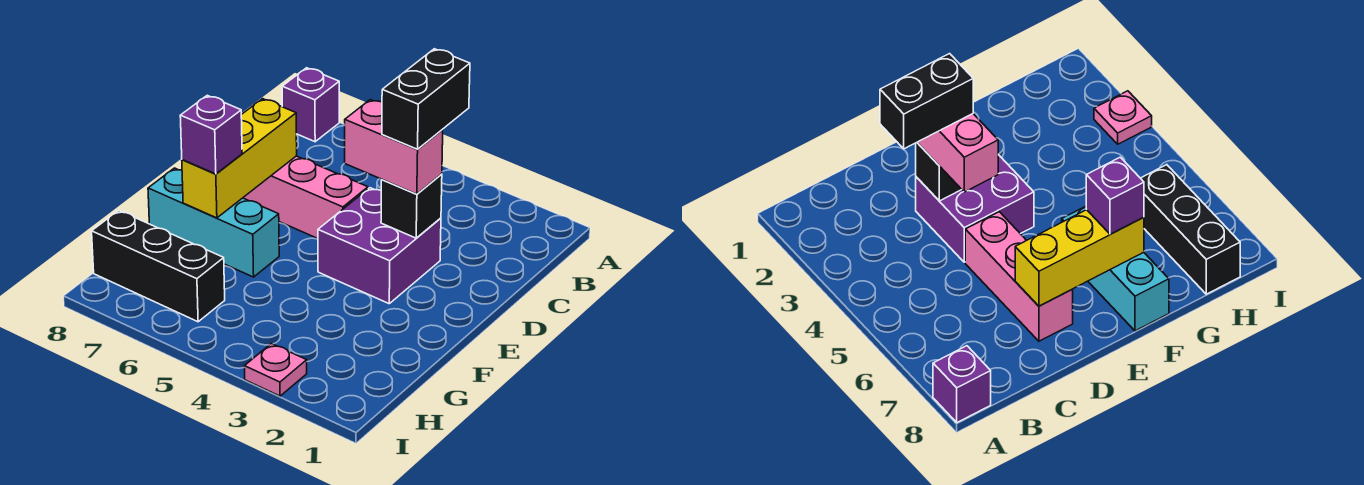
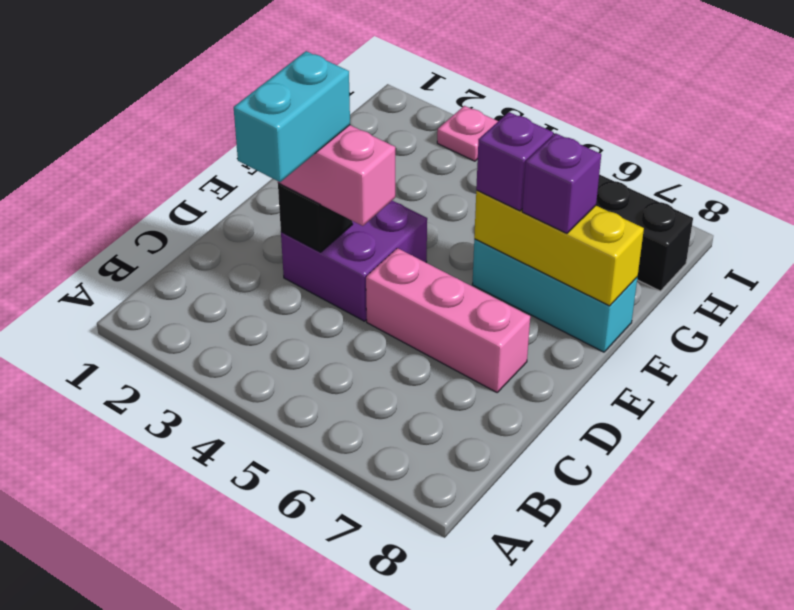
purple brick A8 level 1 -> purple brick F6 level 3
black brick C3:D3 level 4 -> cyan brick C3:D3 level 4
yellow brick D7:F7 level 2 -> yellow brick F6:F8 level 2

